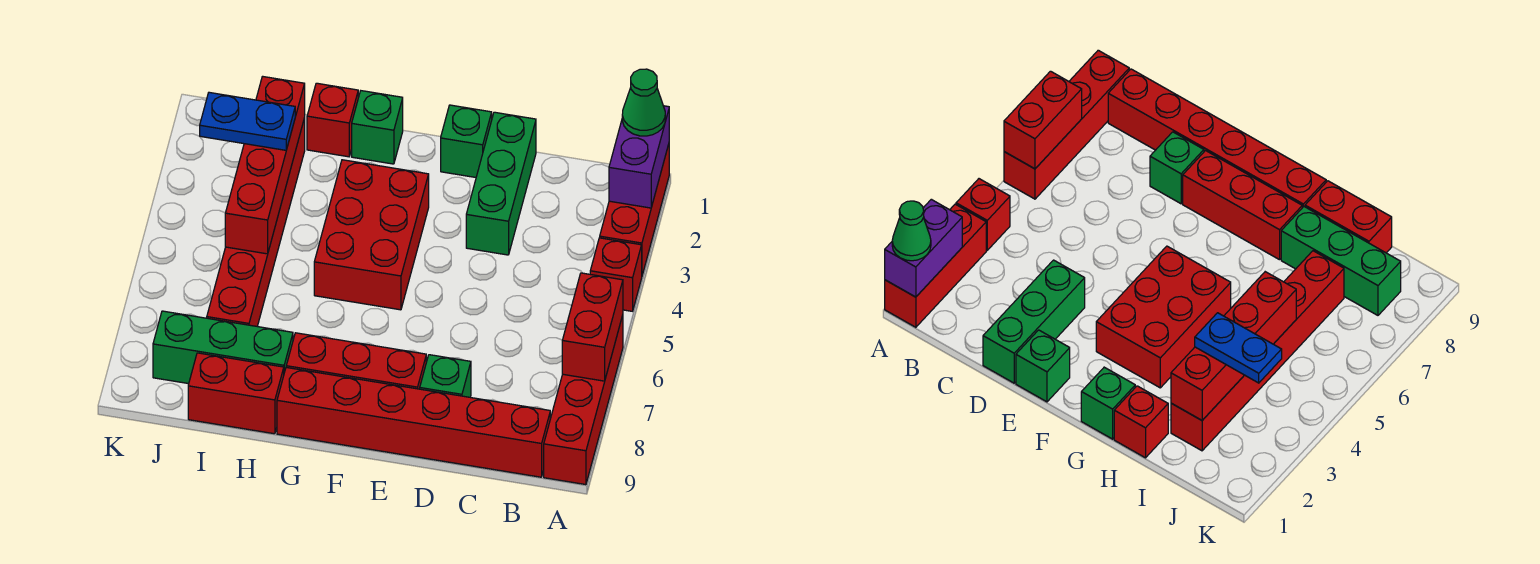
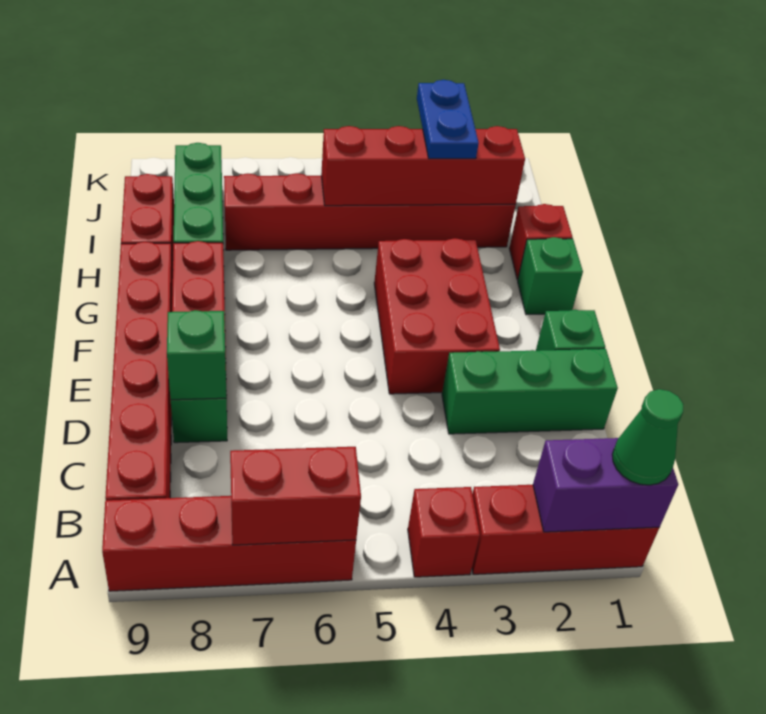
none -> green brick D8 level 2
red brick F3:G5 level 1 -> red brick E3:G4 level 1

